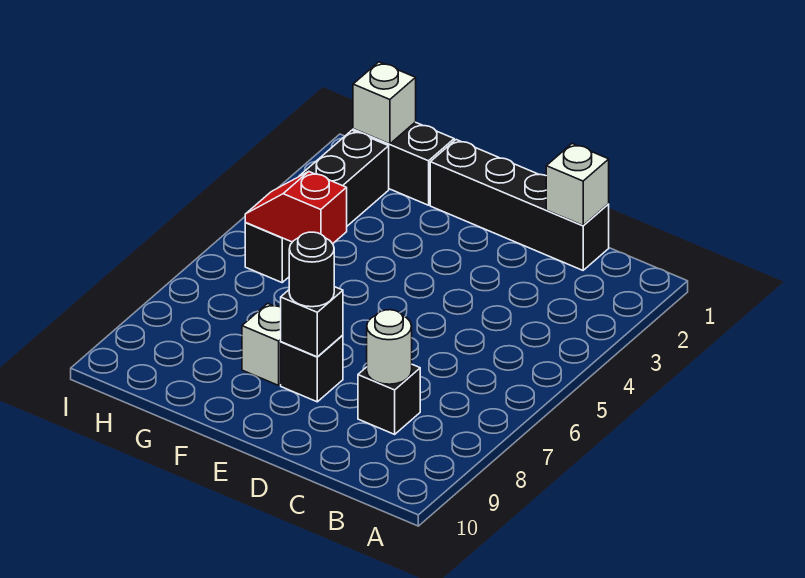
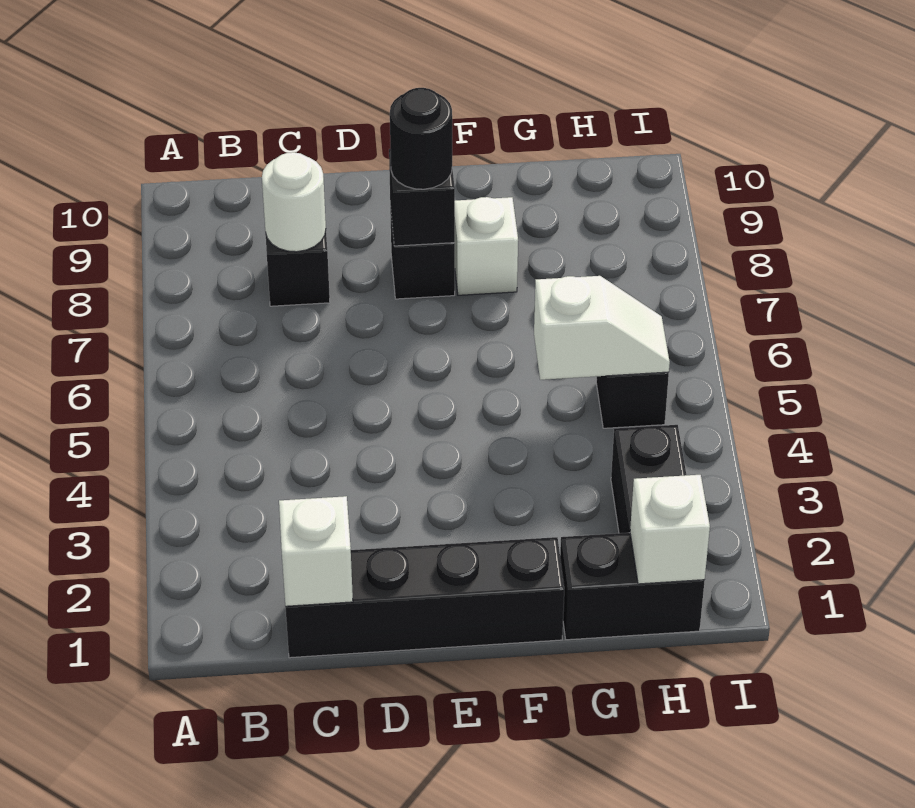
red slope G5:H5 level 2 top G -> white slope G5:H5 level 2 top G

